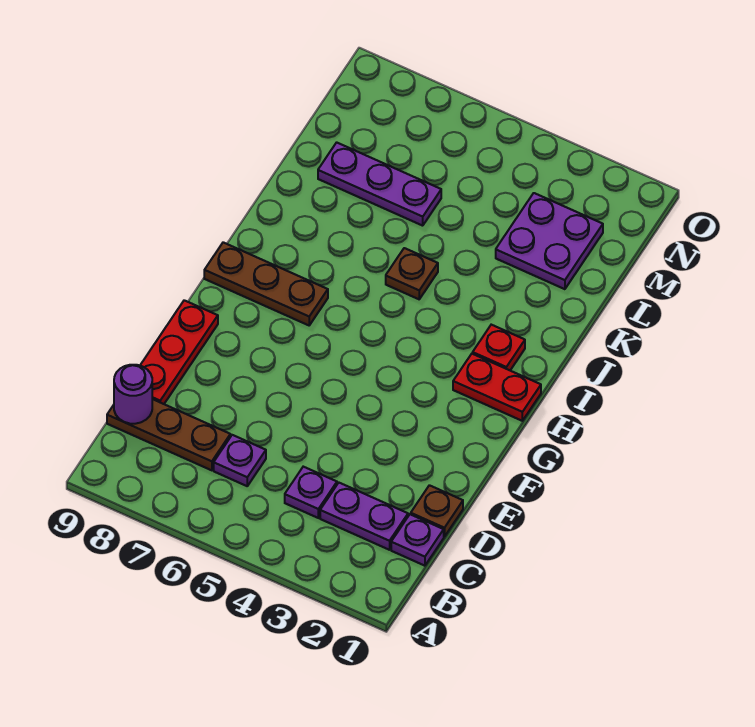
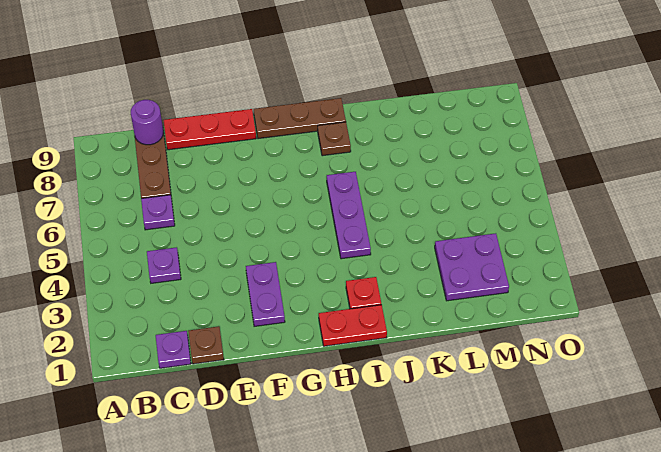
purple plate C2:C3 level 1 -> purple plate F2:F3 level 1
red plate H1:H2 level 1 -> red plate H1:I1 level 1
brown plate H7:H9 level 1 -> brown plate G9:I9 level 1
brown plate J5 level 1 -> brown plate I8 level 1
purple plate L6:L8 level 1 -> purple plate I4:I6 level 1

